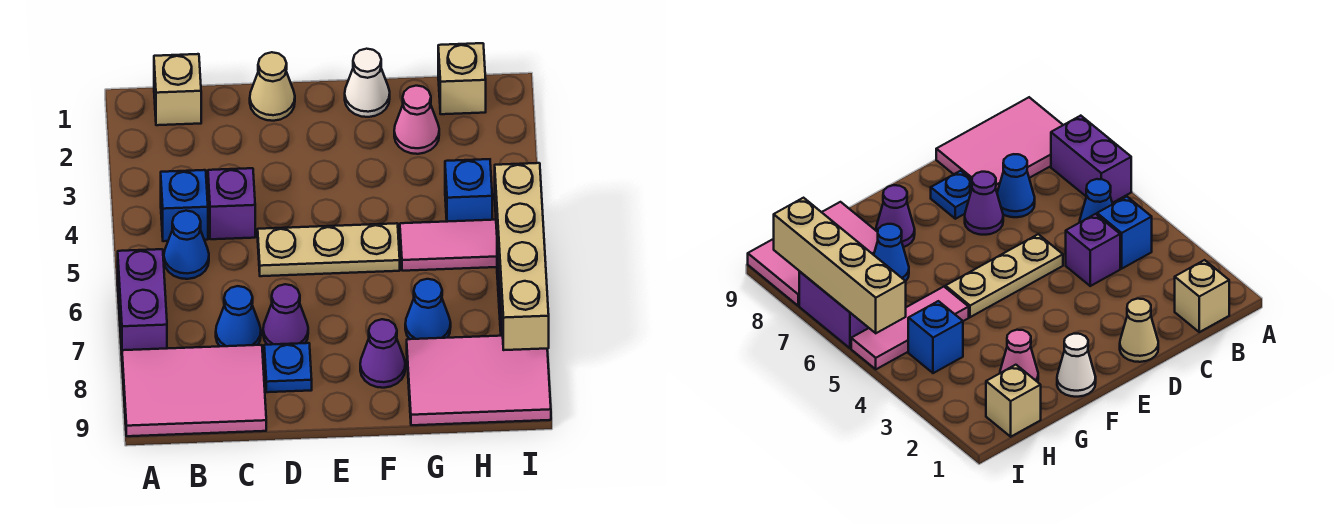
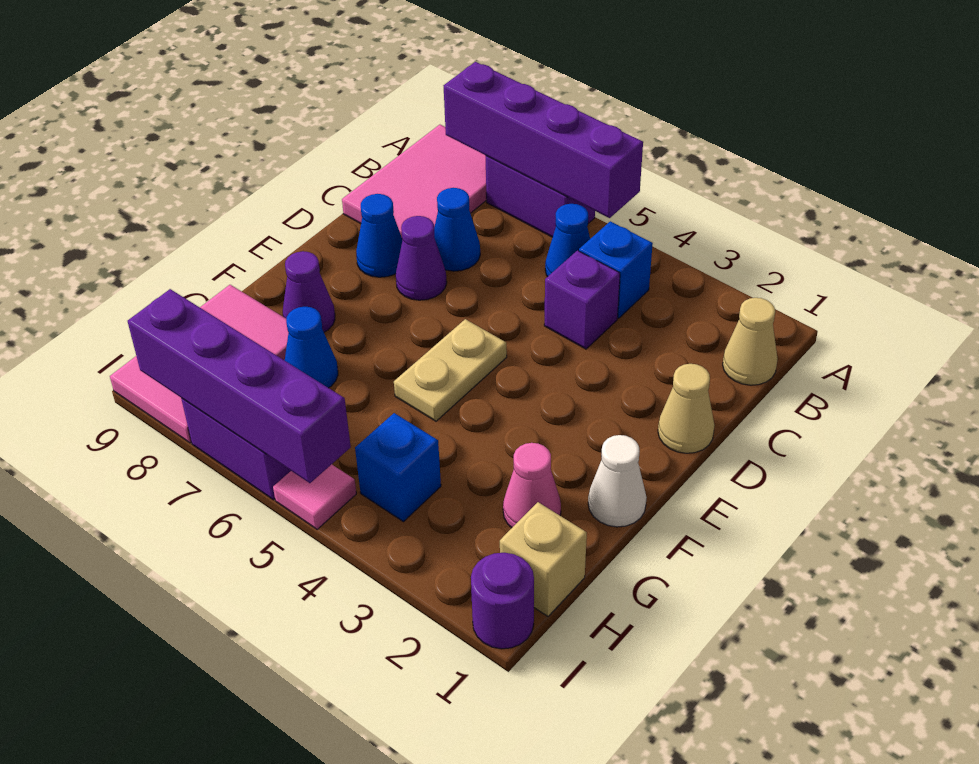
none -> purple brick A5:A8 level 2
tan brick B1 level 1 -> tan cone B1 level 1
tan plate D5:F5 level 1 -> tan plate E5:F5 level 1
blue plate D8 level 1 -> blue cone D8 level 1
pink tile G5:I5 level 1 -> pink tile I5 level 1
none -> purple round brick I1 level 1
tan brick I5:I8 level 2 -> purple brick I5:I8 level 2

